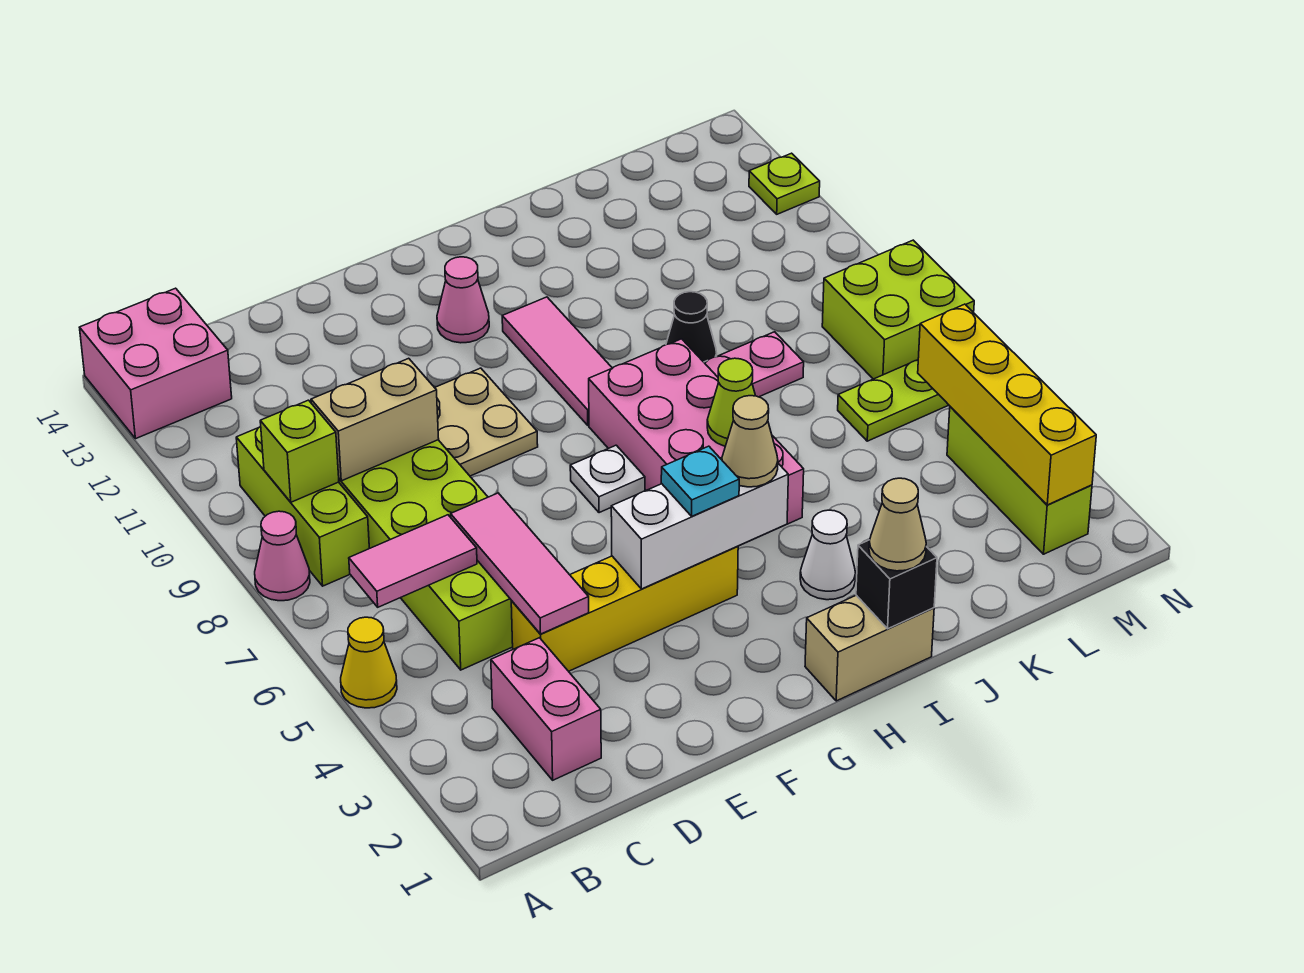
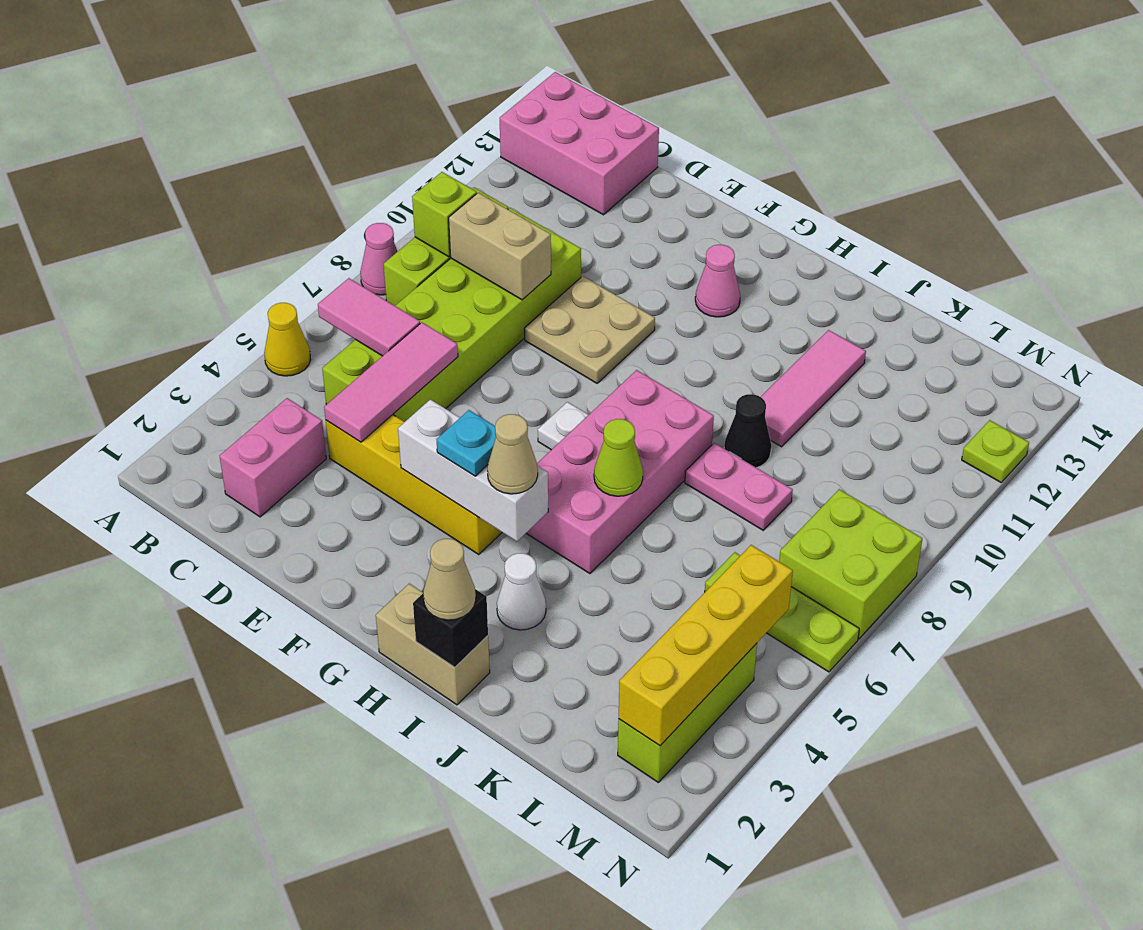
pink brick A13:B14 level 1 -> pink brick A13:C14 level 1
pink tile H9:H11 level 1 -> pink tile J10:J12 level 1

